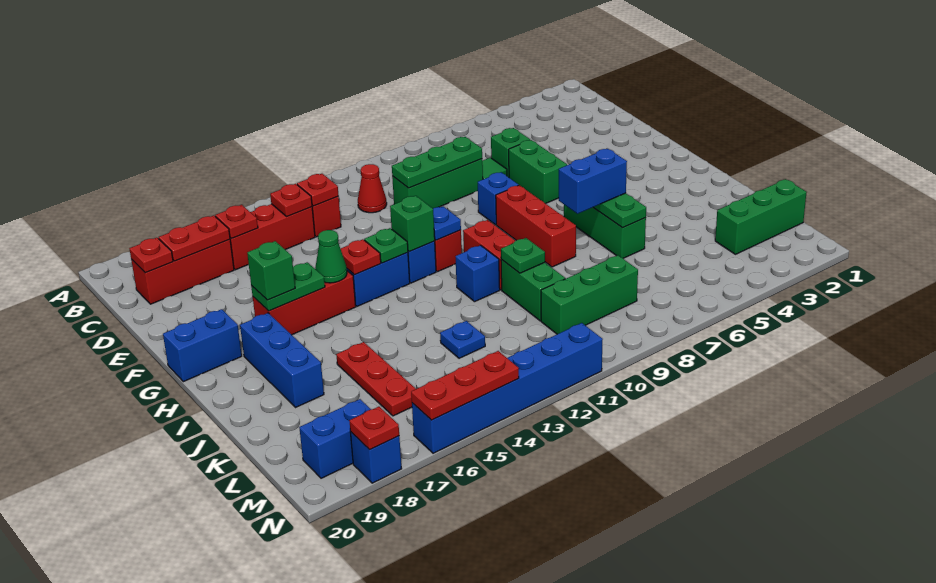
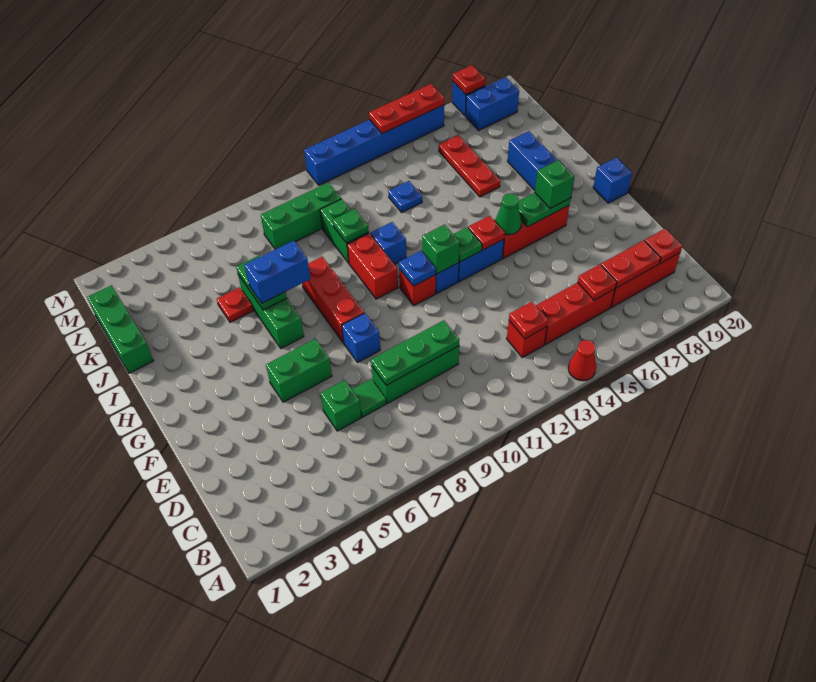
red cone C11 level 1 -> red cone A14 level 1
red plate C14 level 2 -> red plate J5 level 1
green brick E6:F6 level 1 -> green brick F5:F6 level 1
blue brick G19:G20 level 1 -> blue brick G20 level 1
green brick L1:L3 level 1 -> green brick J1:L1 level 1

